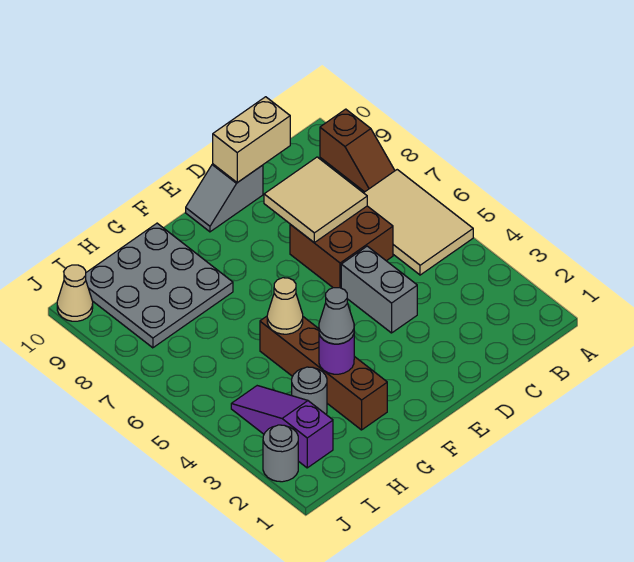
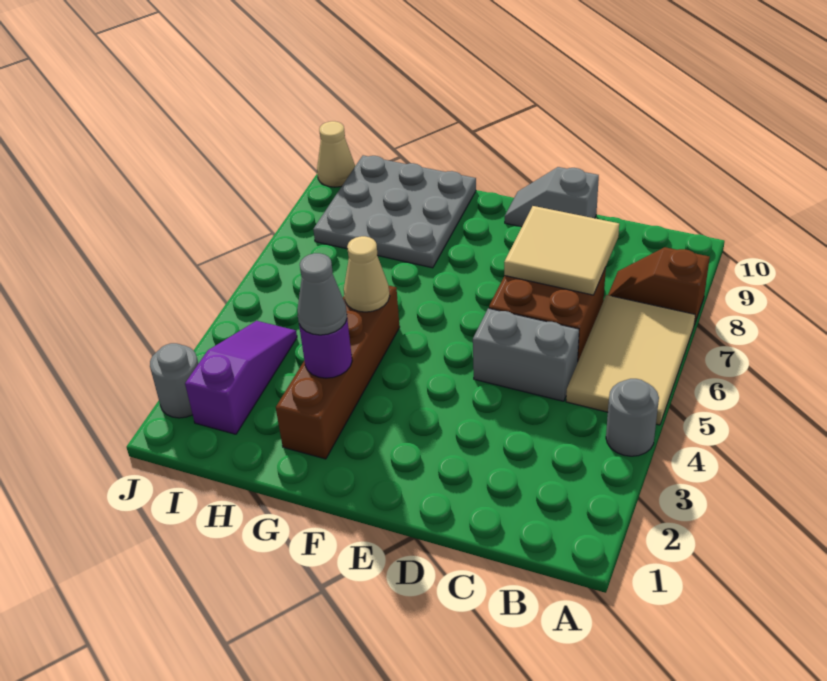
brown slope A8:A9 level 1 top 9 -> brown slope A8:B8 level 1 top A
tan brick C10:D10 level 2 -> none
grey brick D4:D5 level 1 -> grey brick C5:D5 level 1
grey round brick H3 level 1 -> grey round brick A4 level 1

